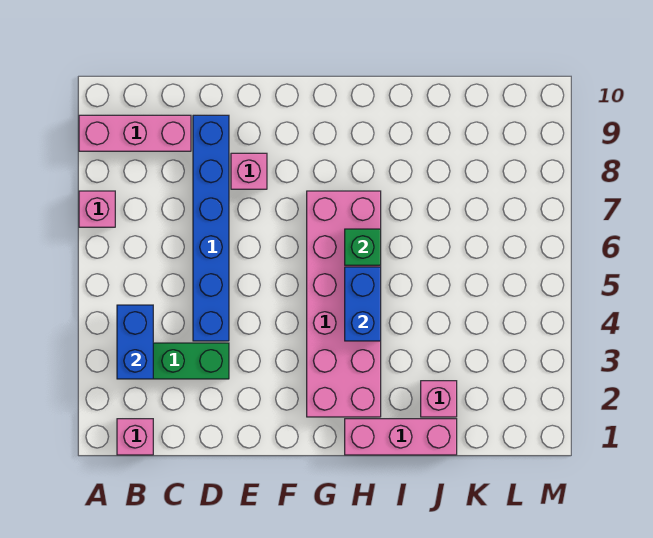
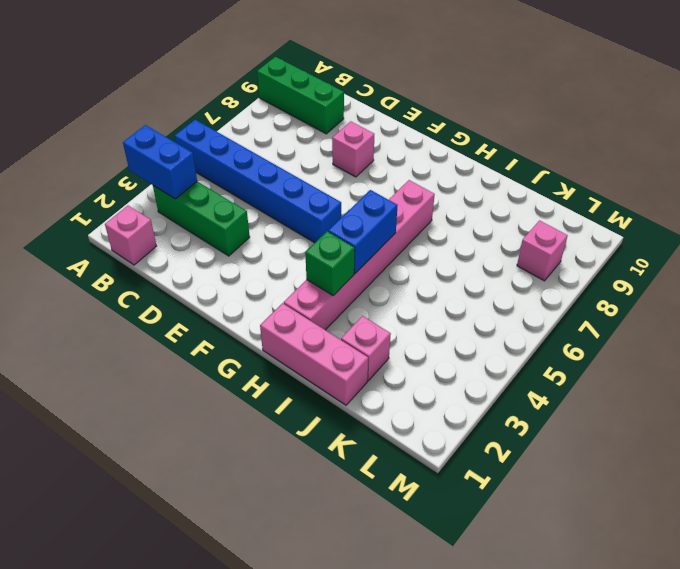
pink brick A7 level 1 -> pink brick L8 level 1
pink brick A9:C9 level 1 -> green brick A9:C9 level 1
blue brick B3:B4 level 2 -> blue brick A3:B3 level 2
blue brick D4:D9 level 1 -> blue brick A5:F5 level 1
pink brick G2:H7 level 1 -> pink brick H2:H7 level 1
green brick H6 level 2 -> green brick H3 level 2

